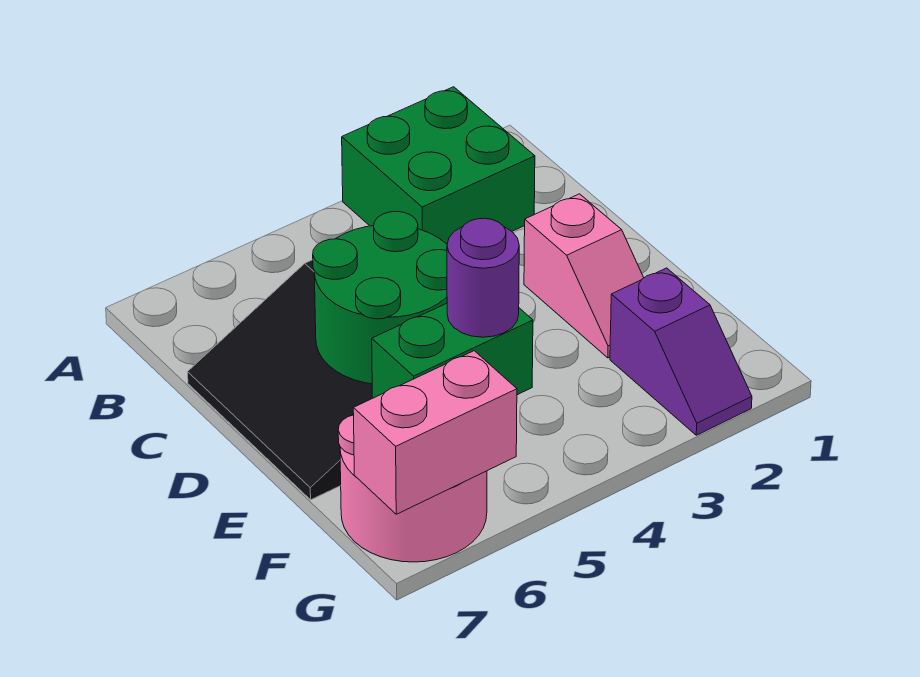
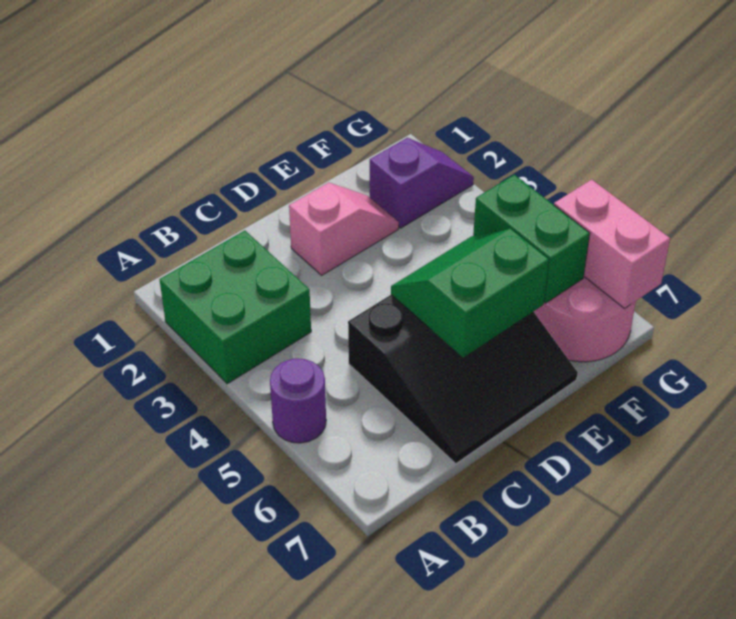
green round brick D5:E6 level 2 -> green slope D5:E6 level 2 top 6
purple round brick F5 level 3 -> purple round brick A5 level 1

